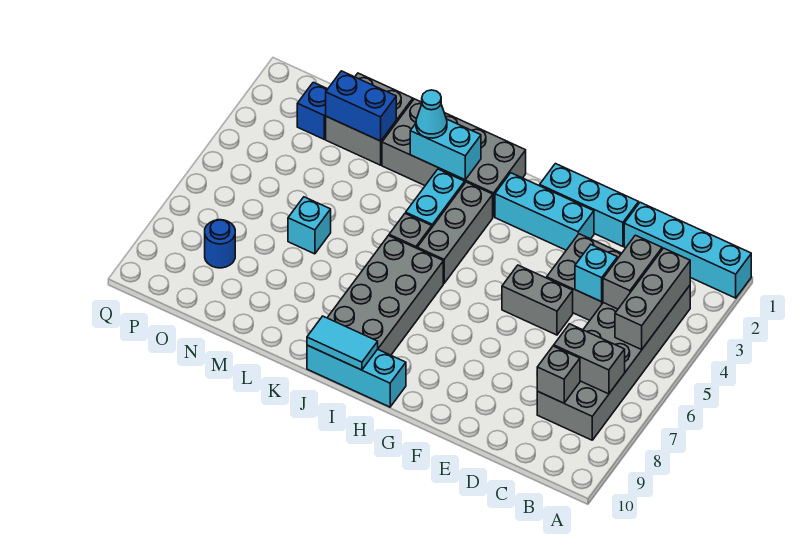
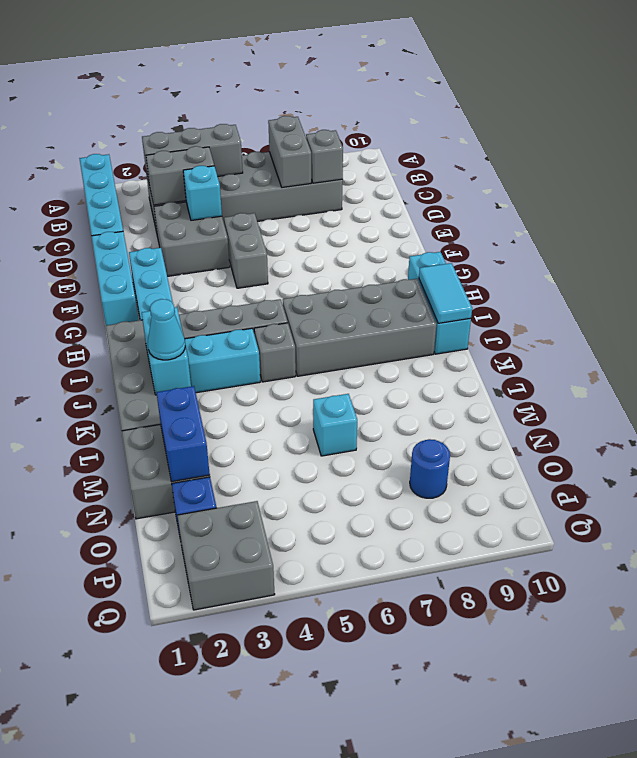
none -> grey brick P2:Q3 level 1

